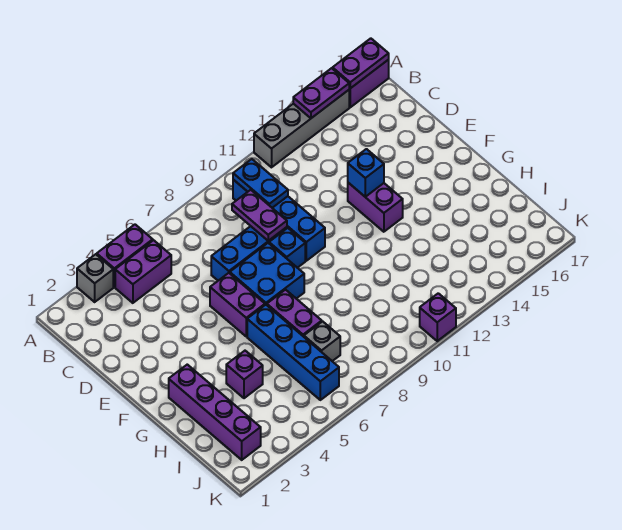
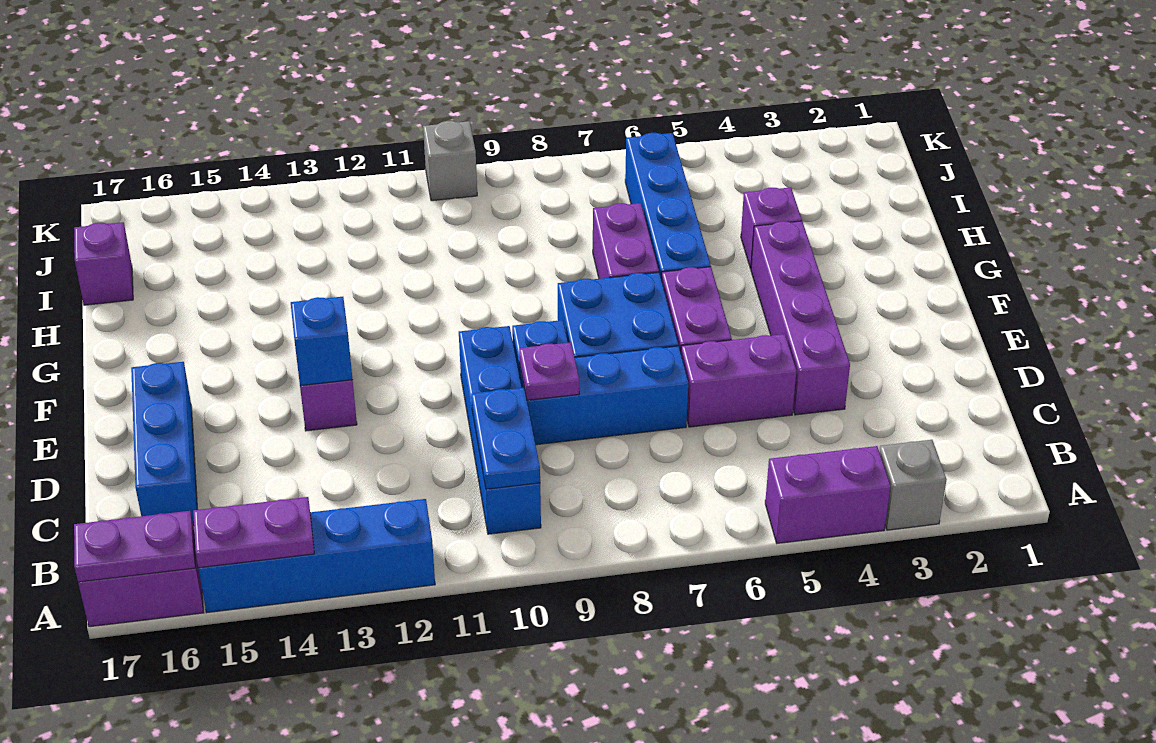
grey brick A12:A15 level 1 -> blue brick A12:A15 level 1
purple brick B4:B5 level 1 -> purple brick D5:D6 level 1
purple plate C9:D9 level 2 -> purple plate D9 level 2
none -> blue brick C16:E16 level 1
purple brick G2:J2 level 1 -> purple brick D4:G4 level 1
grey brick I7 level 1 -> grey brick K10 level 1
purple brick K11 level 1 -> purple brick I17 level 1

